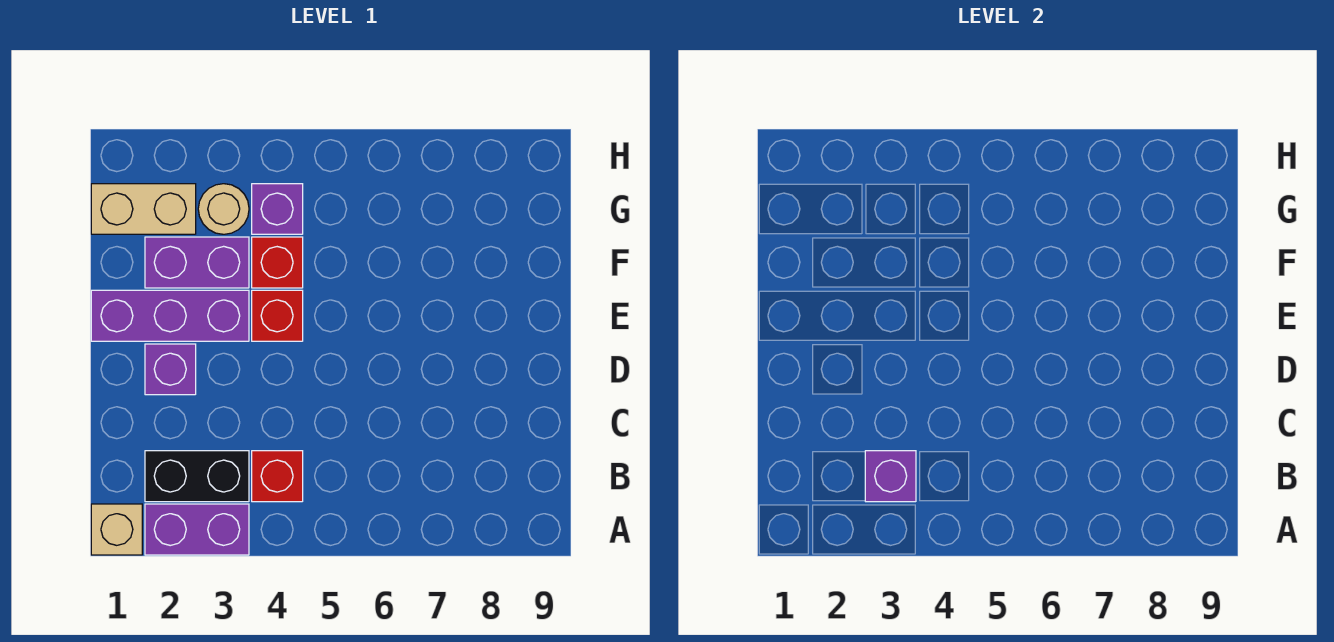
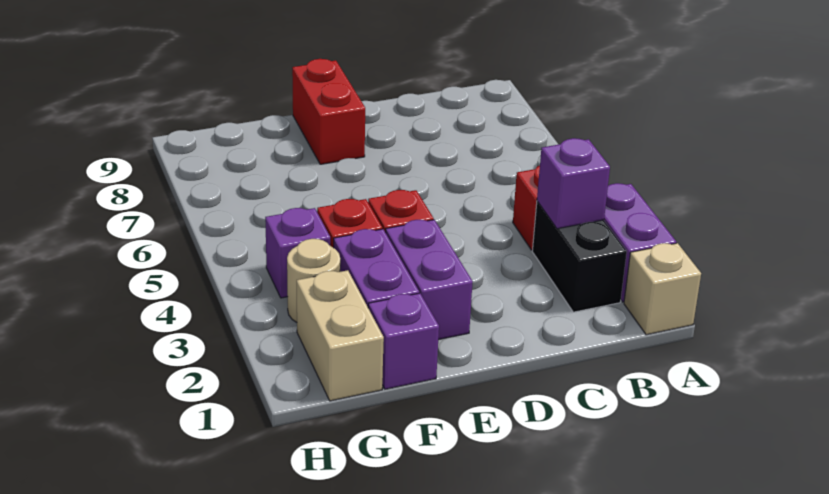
purple brick D2 level 1 -> purple brick F1 level 1
purple brick E1:E3 level 1 -> purple brick E2:E3 level 1
none -> red brick E8:E9 level 1

